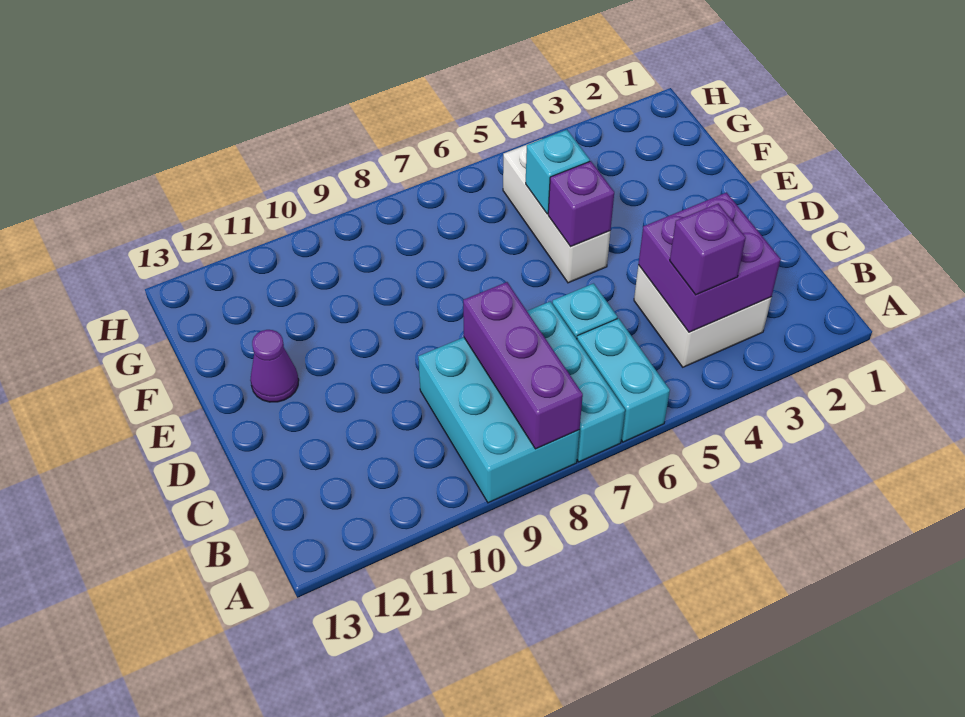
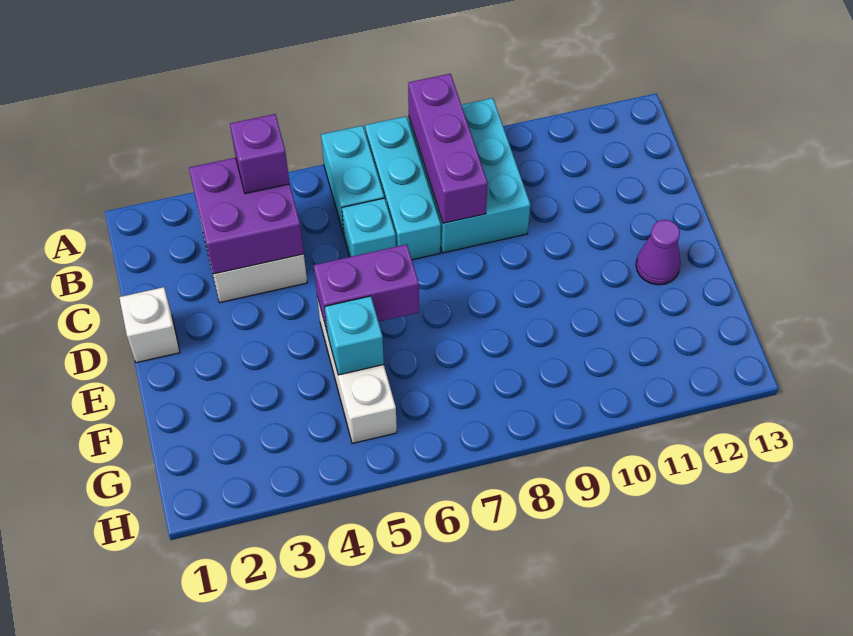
none -> white brick D1 level 1
purple brick E5 level 2 -> purple brick E5:E6 level 2

